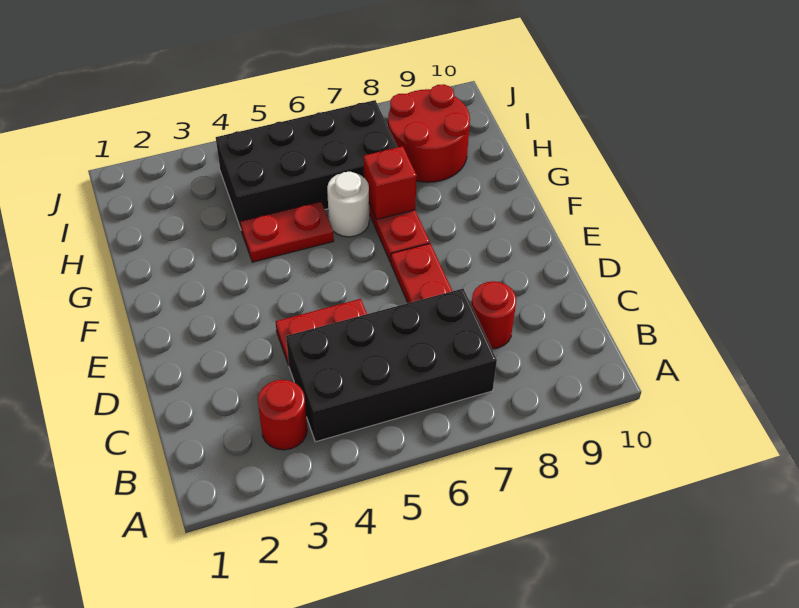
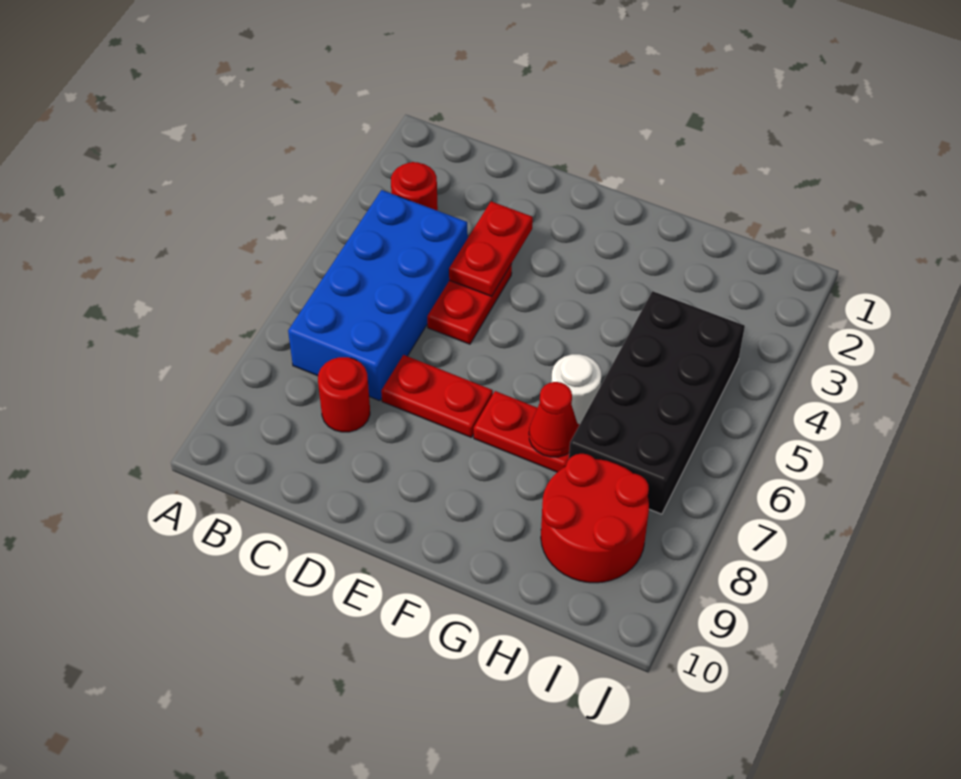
black brick B4:C7 level 1 -> blue brick B4:C7 level 1
red plate G4:G5 level 1 -> red plate D3:D4 level 2
red brick G7 level 2 -> red cone G7 level 2

